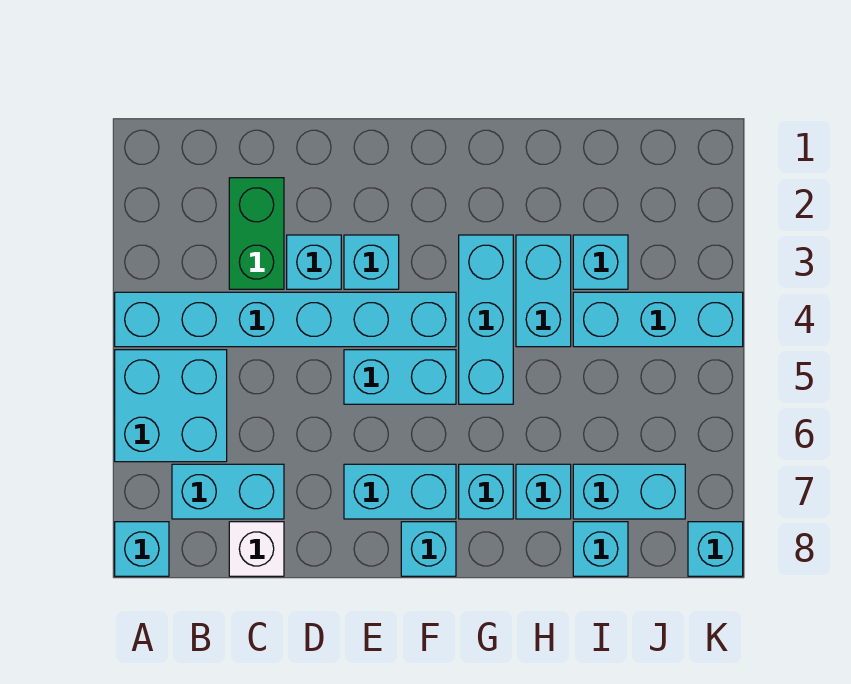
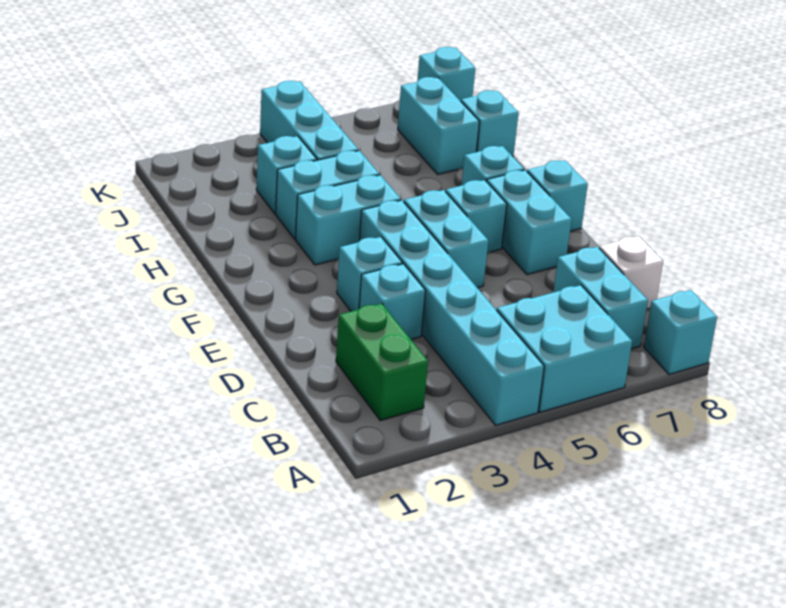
green brick C2:C3 level 1 -> green brick B2:C2 level 1
cyan brick G3:G5 level 1 -> cyan brick G3:G4 level 1
cyan brick H7 level 1 -> cyan brick F6 level 1

